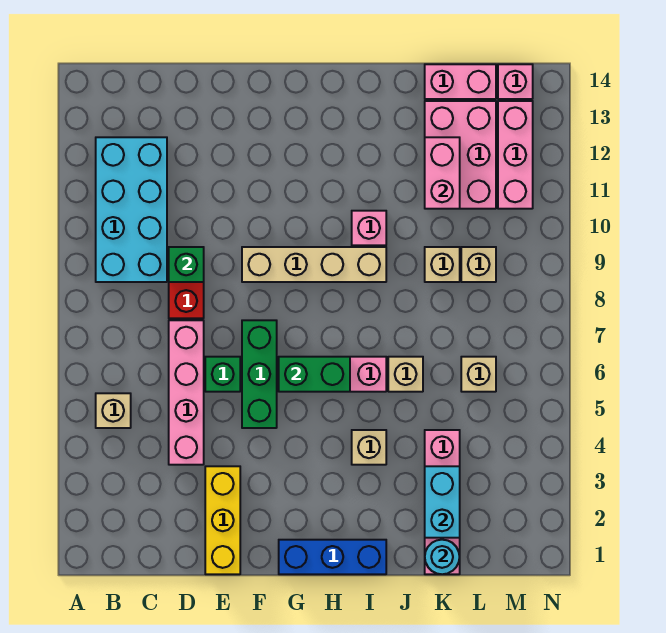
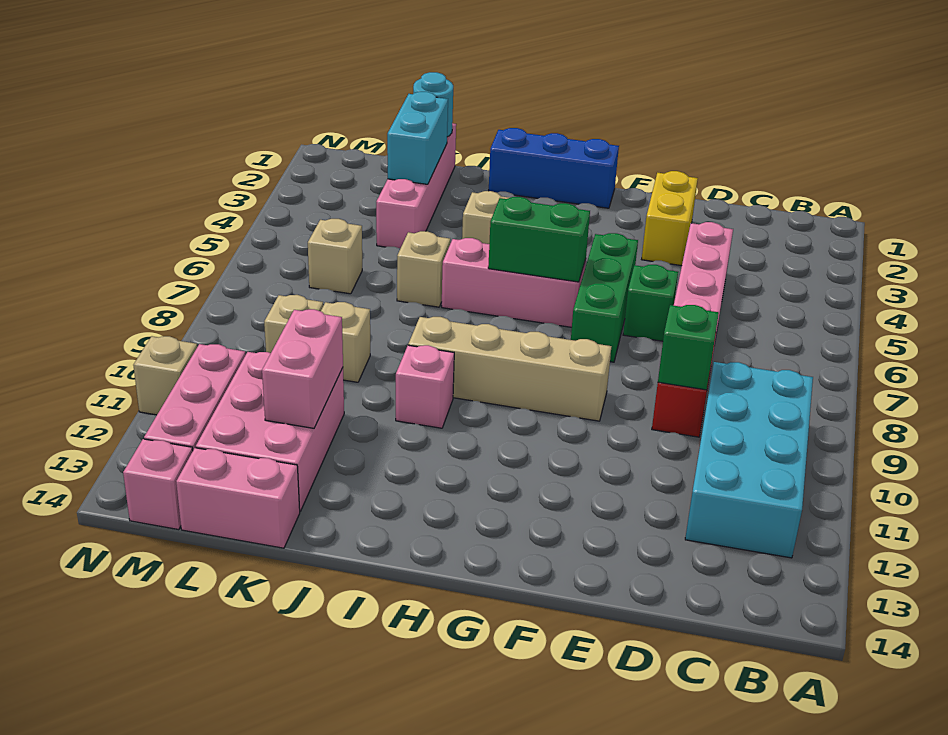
tan brick B5 level 1 -> tan brick N11 level 1
yellow brick E1:E3 level 1 -> yellow brick E2:E3 level 1

